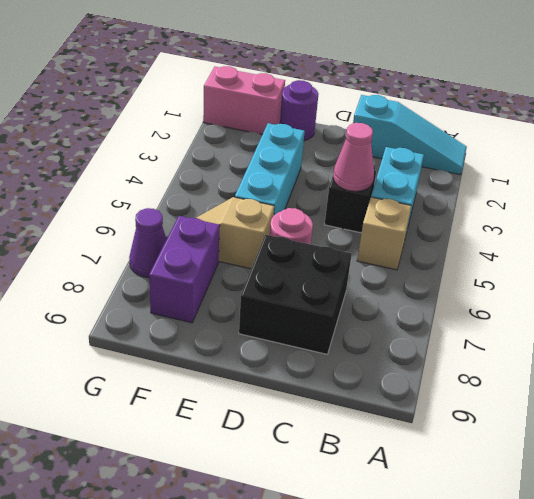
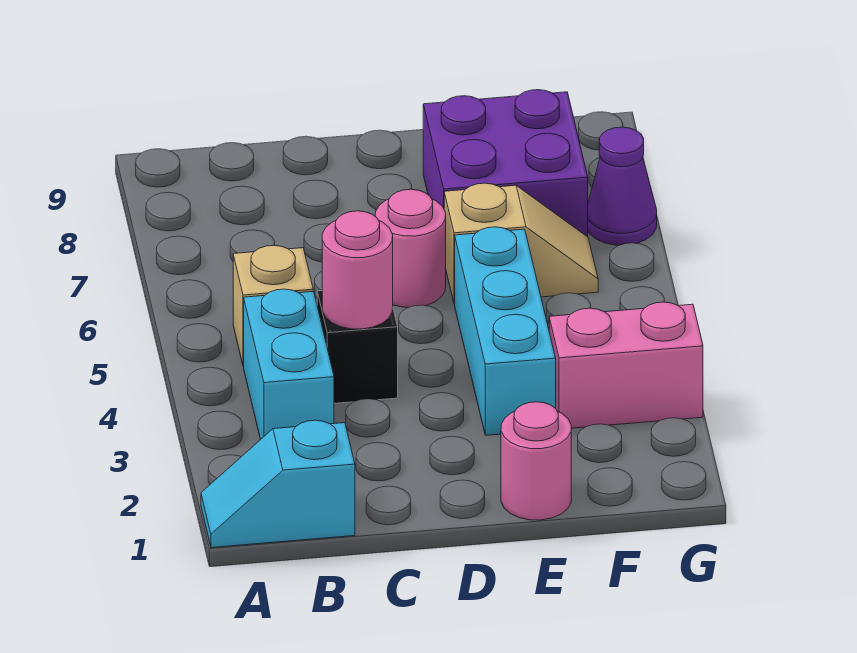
cyan slope A1:C1 level 1 top C -> cyan slope A1:B1 level 1 top B
pink cone C4 level 2 -> pink round brick C4 level 2
black brick C7:D8 level 1 -> none
purple round brick E1 level 1 -> pink round brick E1 level 1
pink brick F1:G1 level 1 -> pink brick F3:G3 level 1
purple brick F7:F8 level 1 -> purple brick E7:F8 level 1

